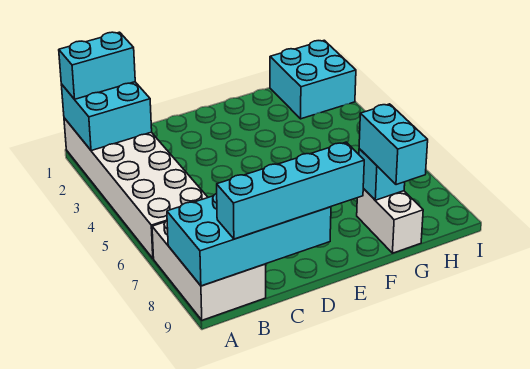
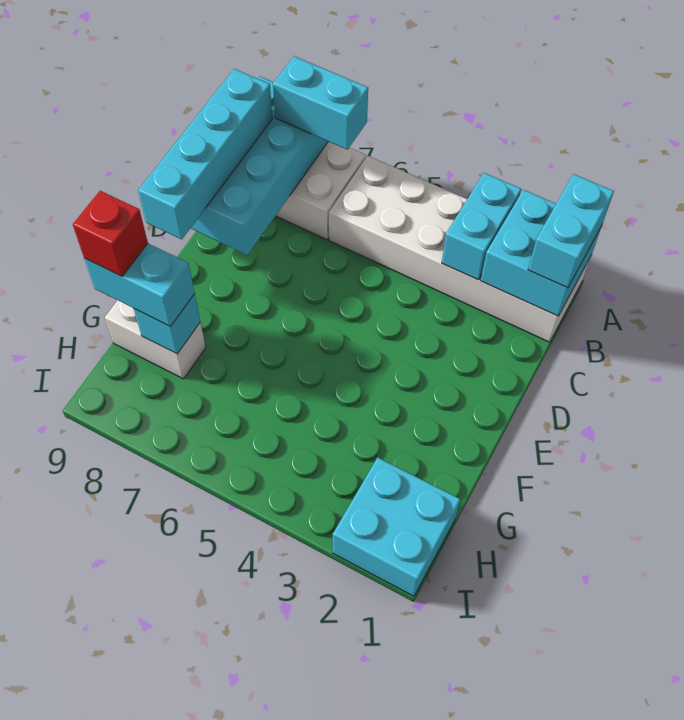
none -> cyan brick A3:B3 level 2
none -> cyan brick A7:A8 level 3
none -> red brick G9 level 4

